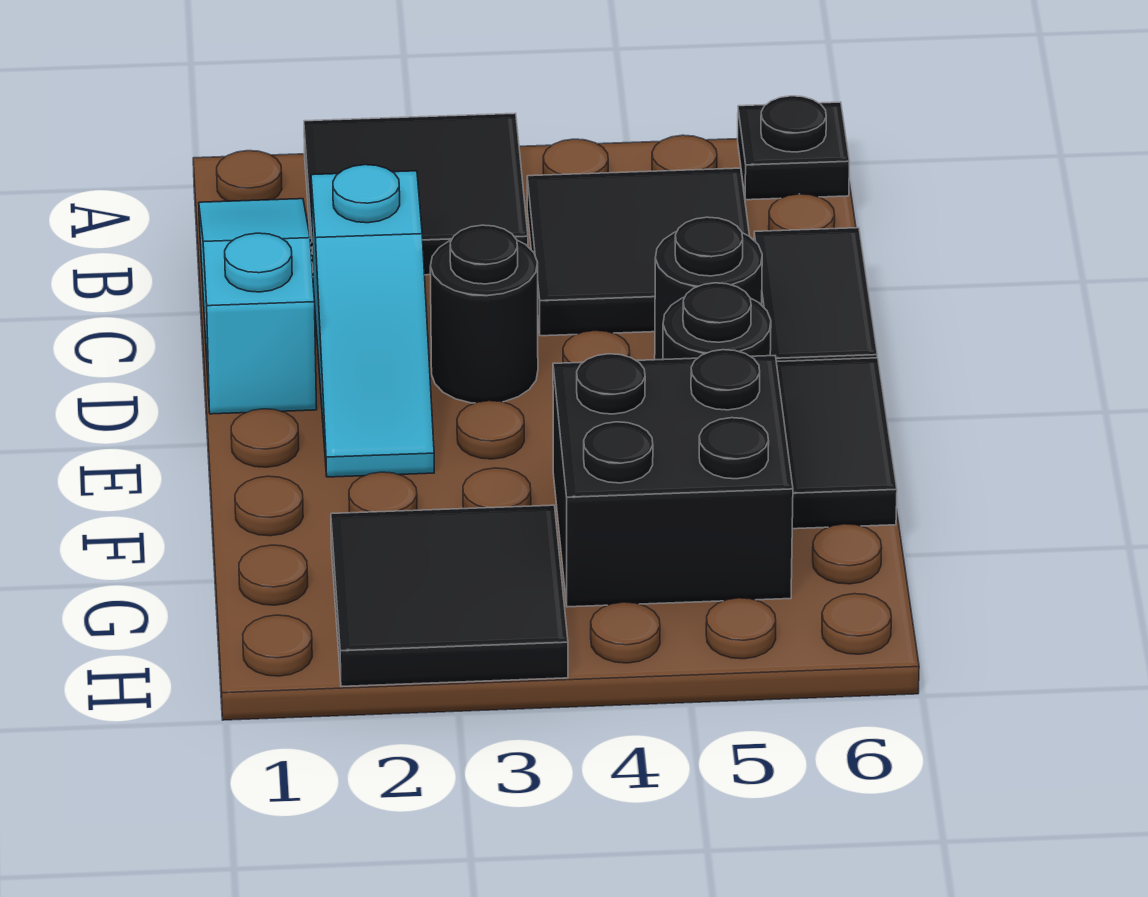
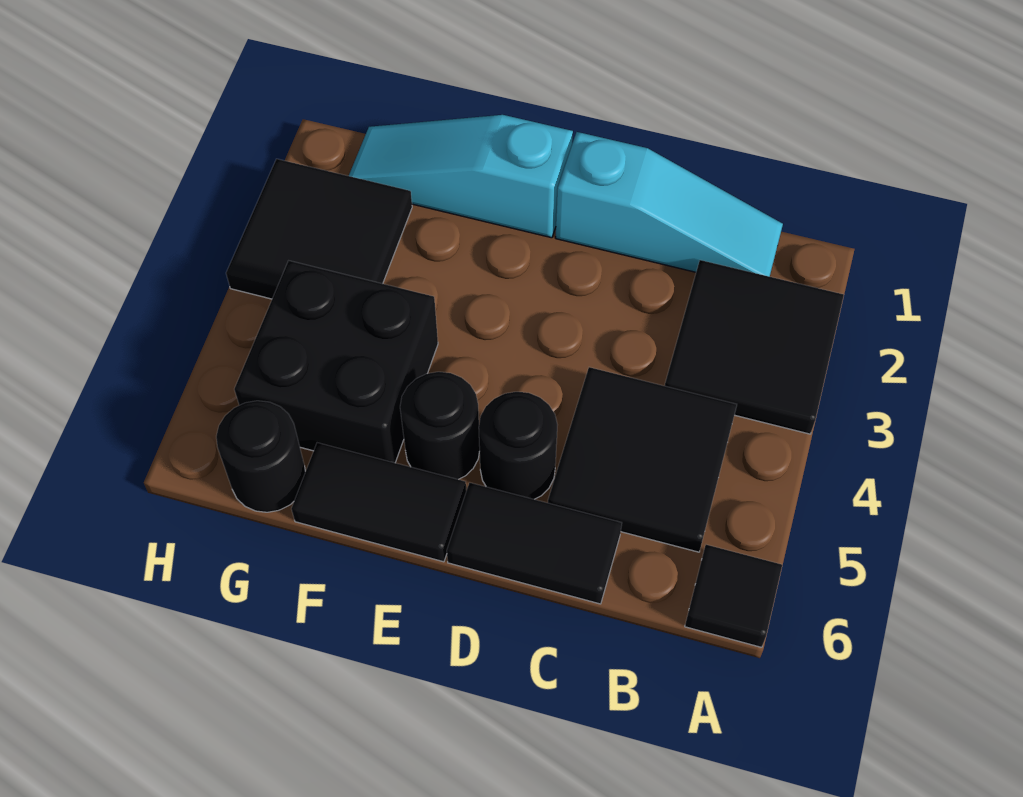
black plate A6 level 1 -> black tile A6 level 1
cyan slope C2:E2 level 1 top C -> cyan slope E1:G1 level 1 top E
black round brick D3 level 1 -> black round brick G6 level 1

